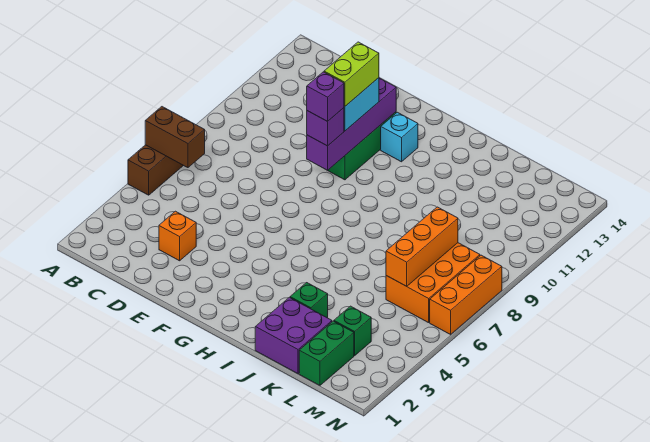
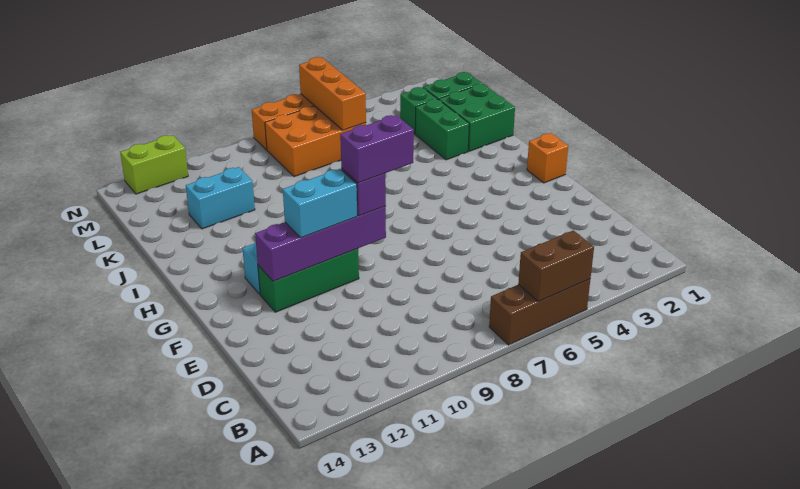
brown brick A6:B6 level 2 -> brown brick A5:A6 level 2
orange brick D3 level 1 -> orange brick G1 level 1
purple brick F9 level 4 -> purple brick F8:F9 level 4
lime brick F10:F11 level 4 -> lime brick N12:N13 level 1
purple brick J1:K2 level 1 -> green brick J1:K2 level 1
green brick J3 level 1 -> green brick J3:K3 level 1
none -> cyan brick K11:K12 level 1
orange brick L6:L8 level 2 -> orange brick L6:N6 level 2

